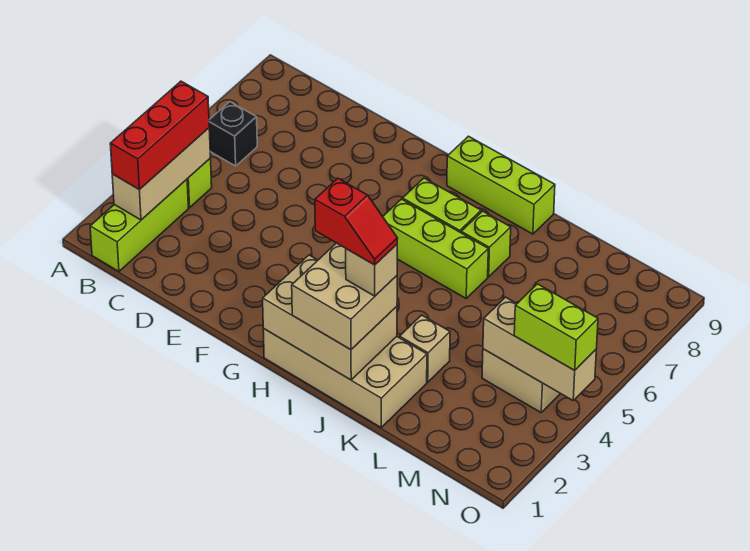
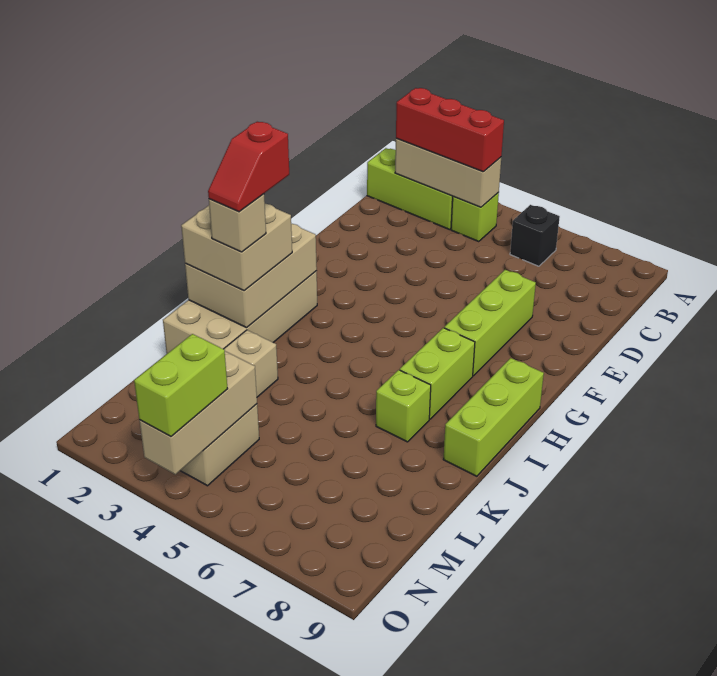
lime brick H6:J6 level 1 -> lime brick E7:G7 level 1

